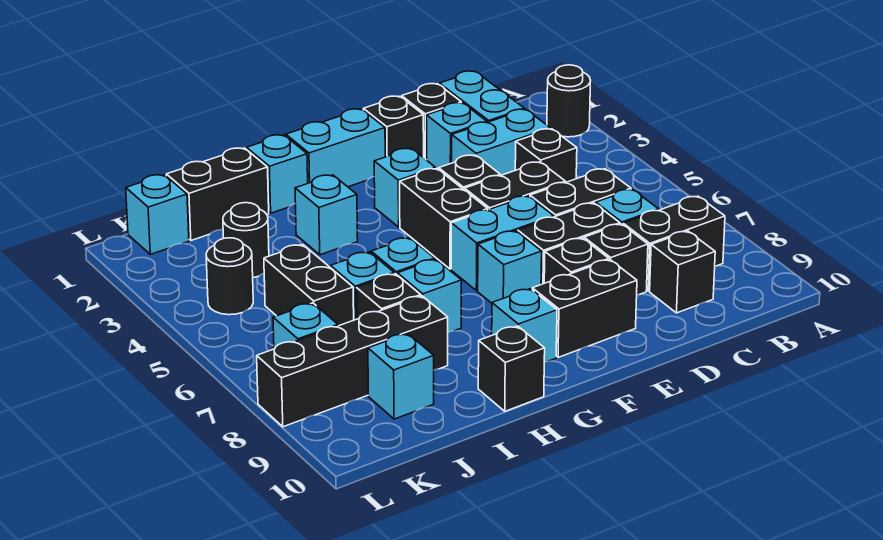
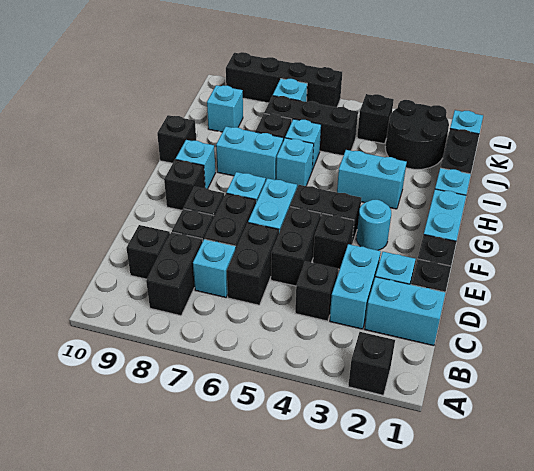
black round brick A2 level 1 -> black brick A2 level 1
black brick E9:F9 level 1 -> black brick F9 level 1
cyan brick F3 level 1 -> cyan round brick F3 level 1
cyan brick H3 level 1 -> cyan brick H3:H4 level 1
cyan brick H7 level 1 -> cyan brick H7:H8 level 1
black brick I8:L8 level 1 -> black brick L6:L9 level 1
black round brick J3 level 1 -> black round brick J2:K3 level 1
black brick J5:J6 level 1 -> black brick J5:J7 level 1
black round brick K4 level 1 -> black brick K4 level 1

